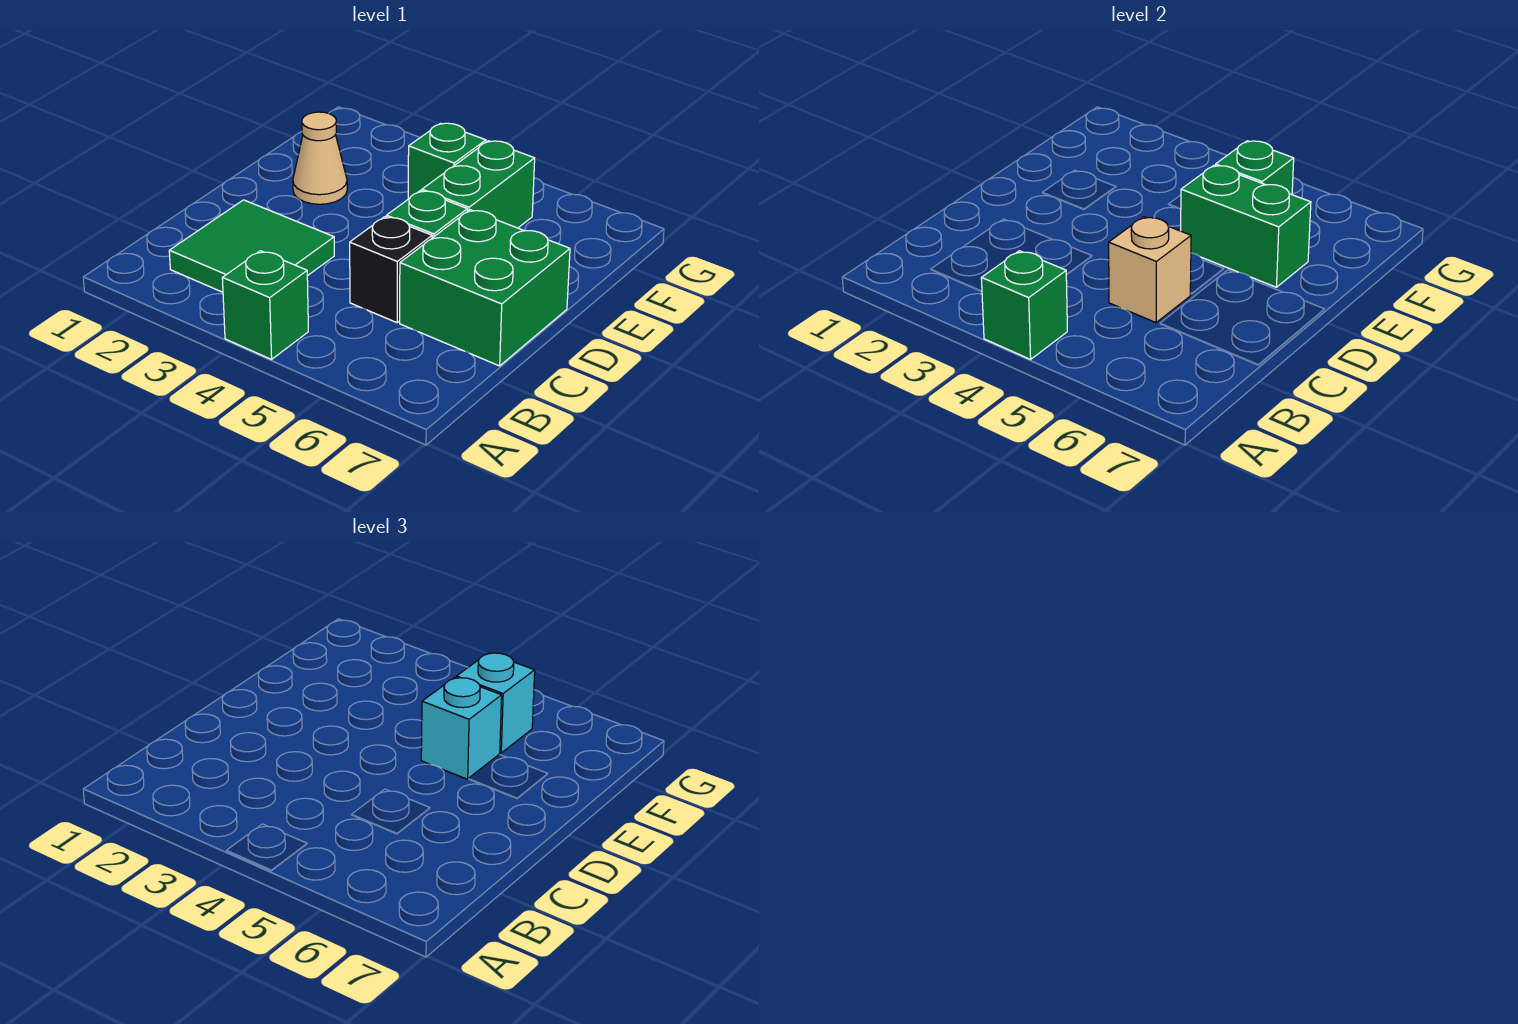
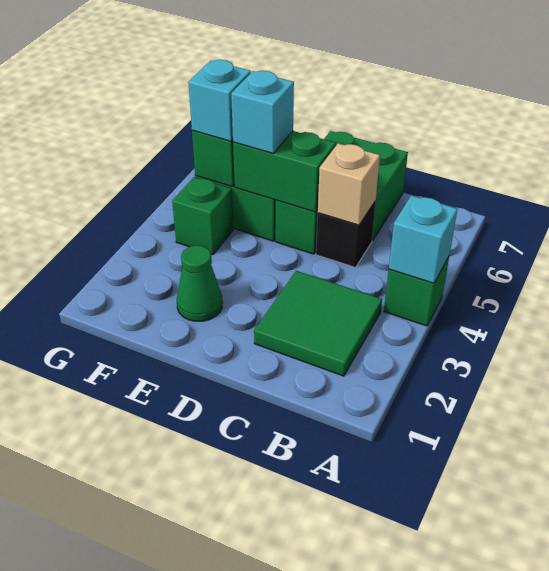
green brick A4 level 2 -> cyan brick A4 level 2
tan cone E2 level 1 -> green cone E2 level 1
green brick E5:E6 level 2 -> green brick D5:E5 level 2

